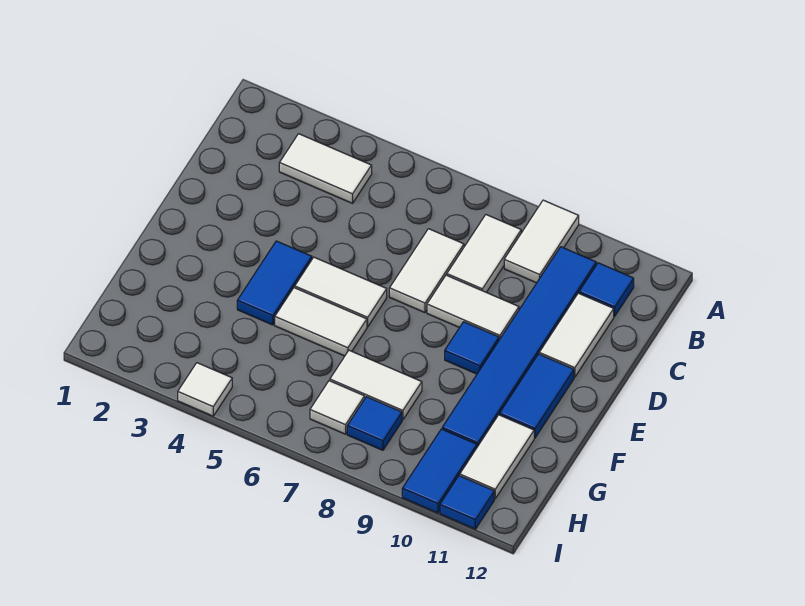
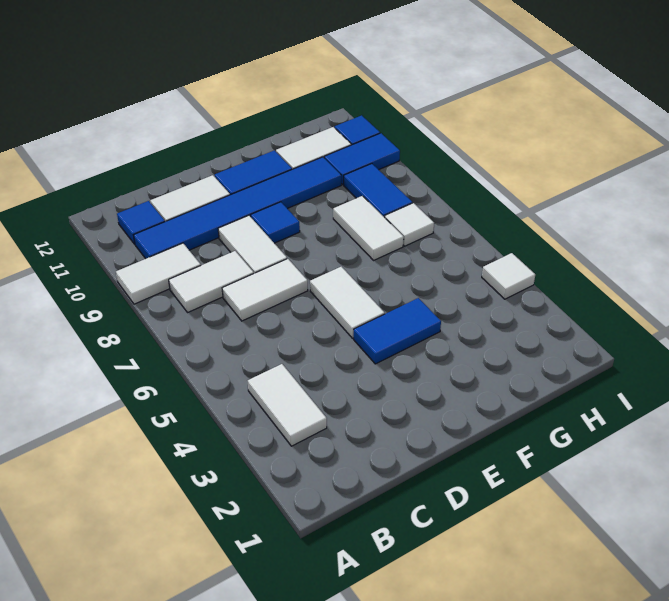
white tile F5:F6 level 1 -> none
blue tile H8 level 1 -> blue tile H8:H9 level 1

